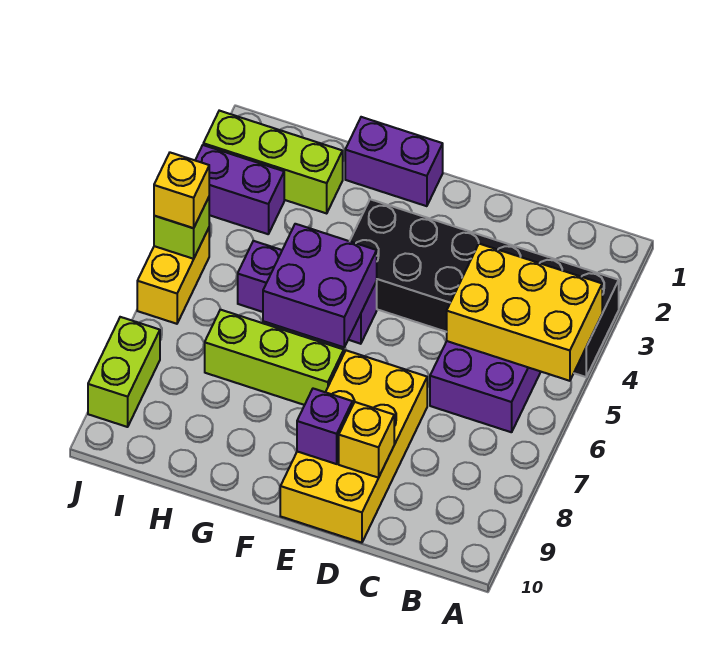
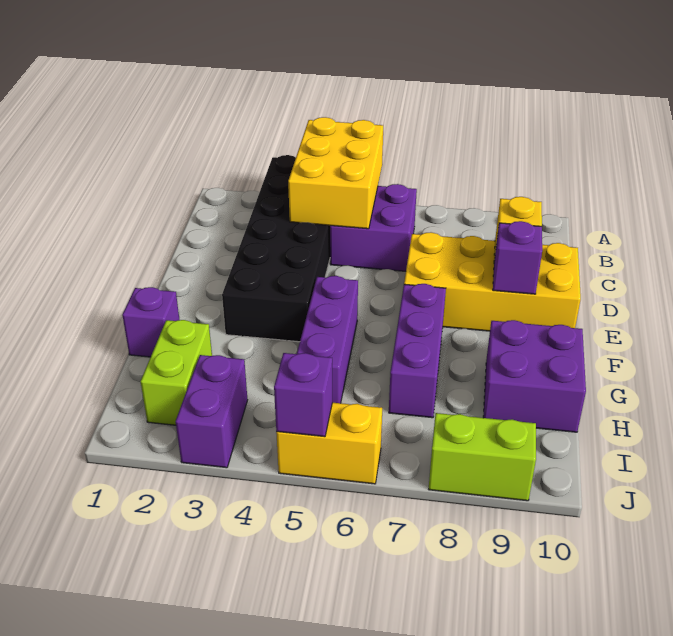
purple brick F1:G1 level 1 -> purple brick G1 level 1
purple brick F5:G6 level 2 -> purple brick G9:H10 level 1
lime brick F7:H7 level 1 -> purple brick F7:H7 level 1
lime brick H2:J2 level 1 -> lime brick H2:I2 level 1
lime brick J5 level 2 -> purple brick J5 level 2
yellow brick J5 level 3 -> none

